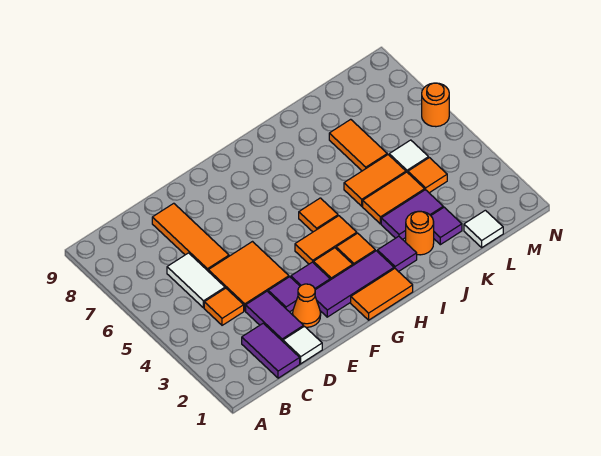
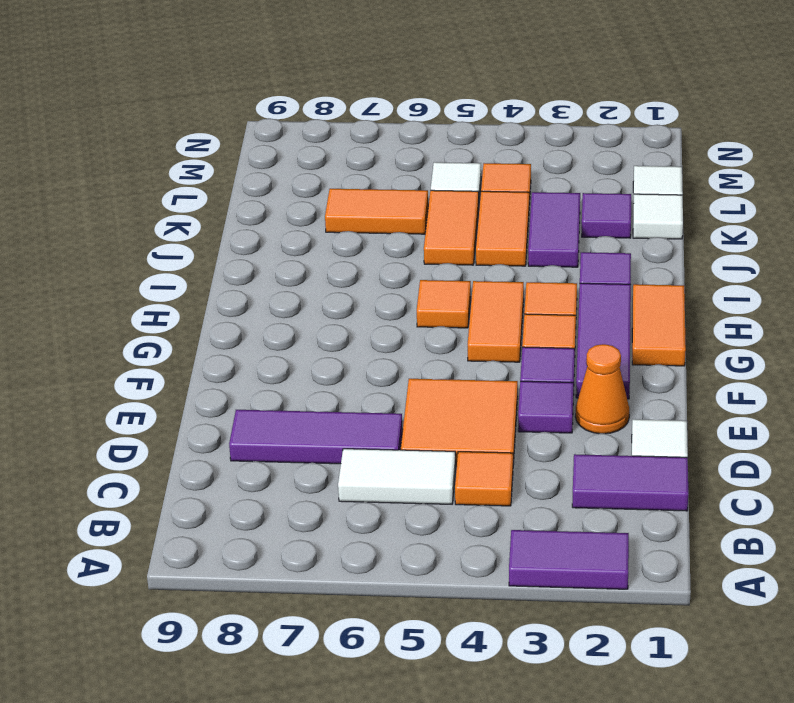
purple tile D2:D3 level 1 -> purple tile A2:A3 level 1
orange tile D6:D8 level 1 -> purple tile D6:D8 level 1
orange round brick J2 level 1 -> none
none -> white tile K1 level 1
orange round brick N6 level 1 -> none

